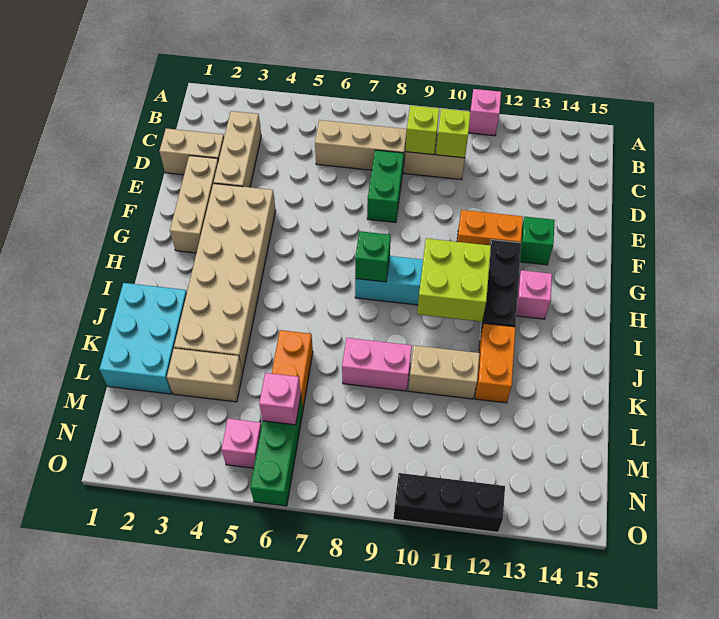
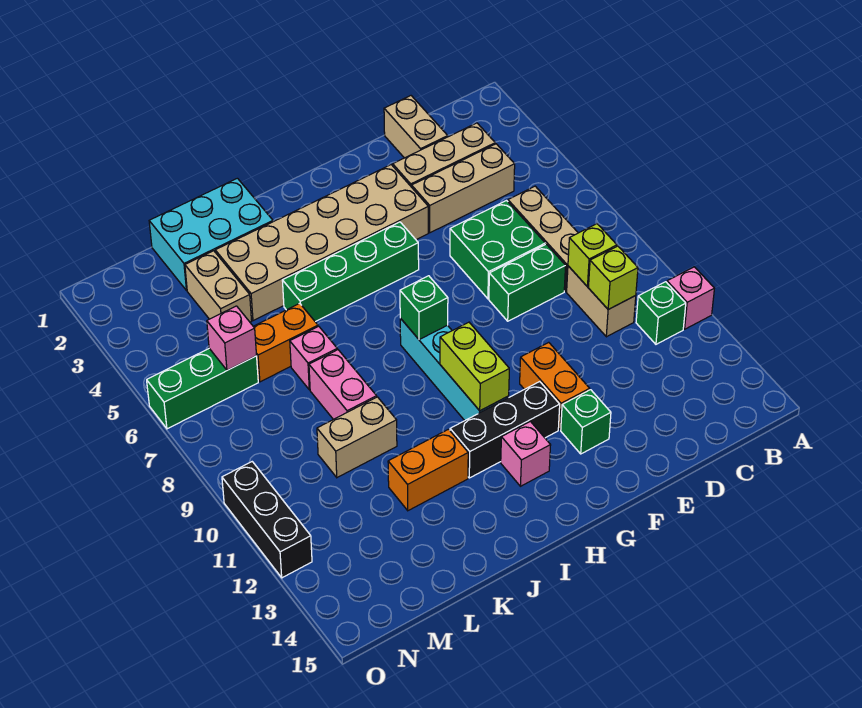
none -> green brick B11 level 1
none -> green brick D6:E7 level 1
tan brick E2:G2 level 1 -> tan brick C4:E4 level 1
none -> green brick G5:J5 level 1
lime brick H10:I11 level 2 -> lime brick H10:H11 level 2
tan brick K10:K11 level 1 -> tan brick K10:L10 level 1
pink brick N5 level 1 -> pink brick K7 level 1

